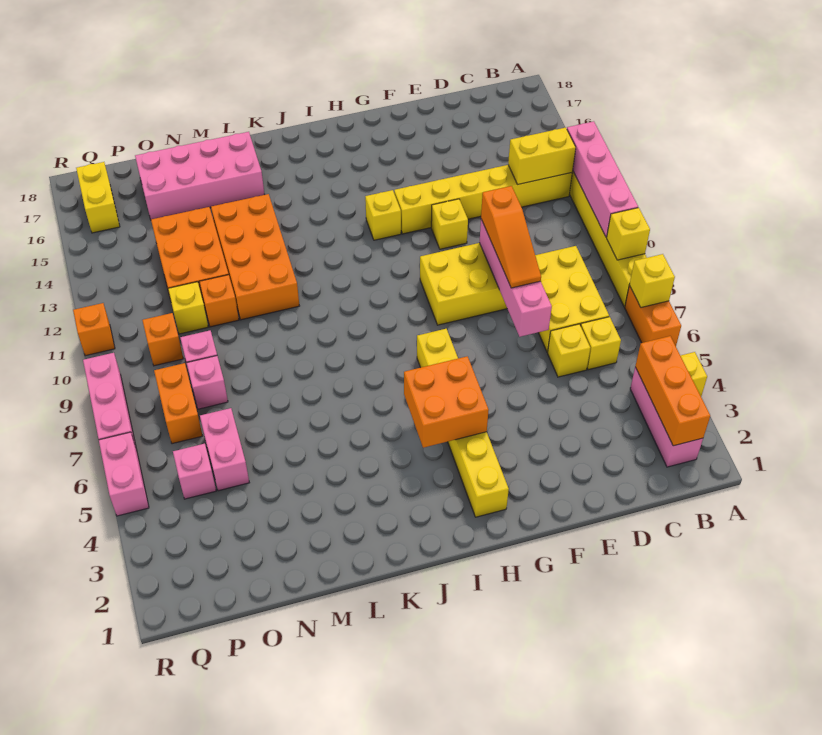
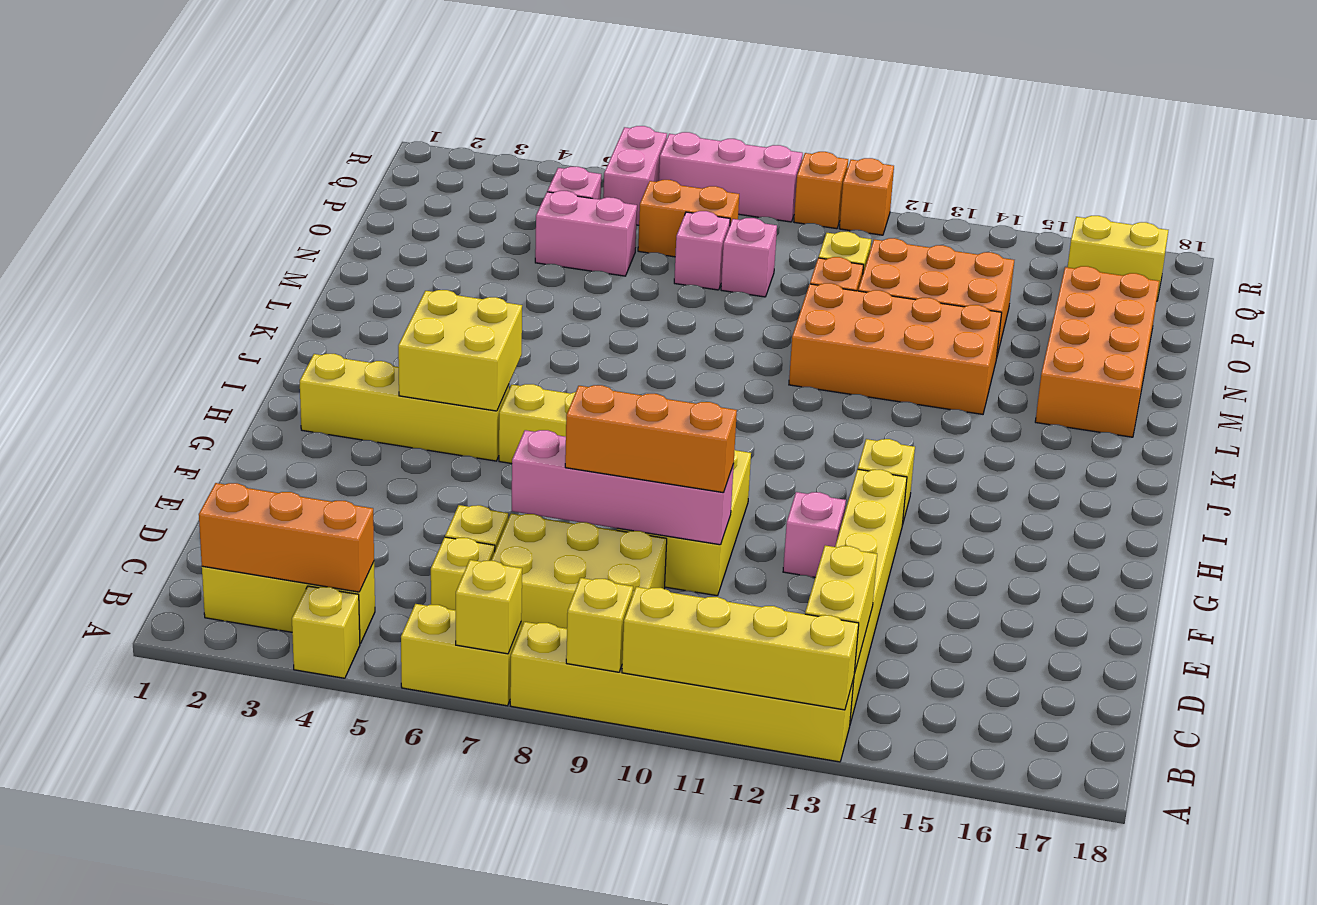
orange brick A6:A7 level 1 -> yellow brick A6:A7 level 1
pink brick A10:A13 level 2 -> yellow brick A10:A13 level 2
pink brick B2:B4 level 1 -> yellow brick B2:B4 level 1
orange slope E8:E10 level 3 top 10 -> orange brick E8:E10 level 3
yellow brick F12 level 1 -> pink brick F12 level 1
orange brick H4:I5 level 2 -> yellow brick H4:I5 level 2
pink brick L16:O17 level 1 -> orange brick L16:O17 level 1
orange brick P10 level 1 -> orange brick R10 level 1
pink brick R5:R6 level 1 -> pink brick Q6:R6 level 1

